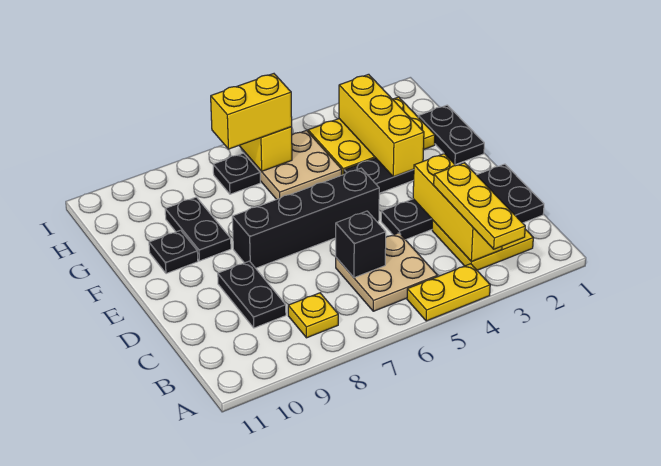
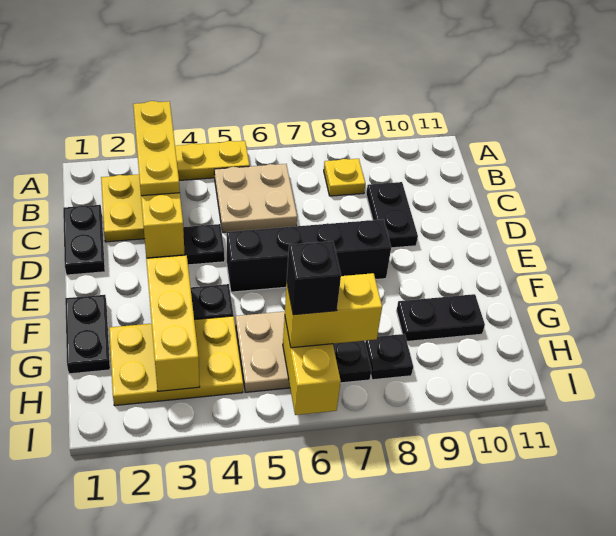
black brick C6 level 2 -> black brick H6 level 4
black plate F9:G9 level 1 -> black plate G9:G10 level 1
black plate F10 level 1 -> black plate H8 level 1

